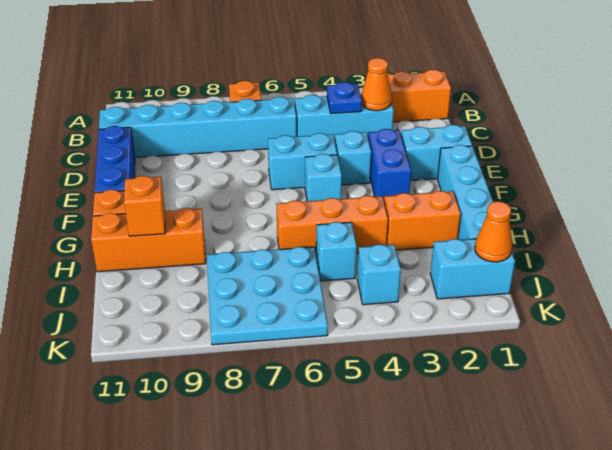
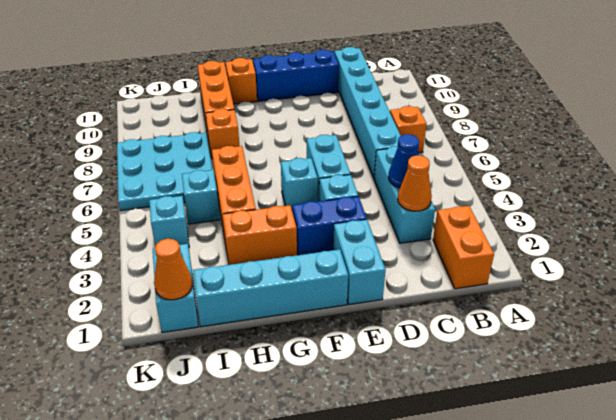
blue plate C4 level 2 -> blue cone C4 level 2
orange brick H2:H3 level 1 -> orange brick G3:H3 level 1
orange brick H10 level 2 -> orange brick H8 level 1

